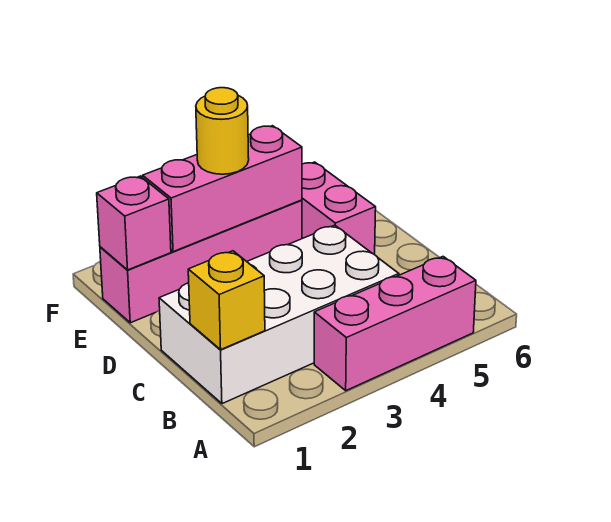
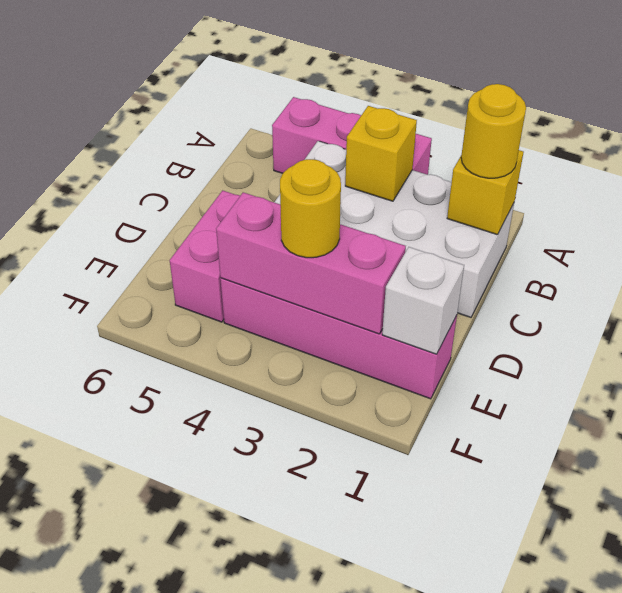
none -> yellow round brick B1 level 3
none -> yellow brick B3 level 2
pink brick E1 level 2 -> white brick E1 level 2

